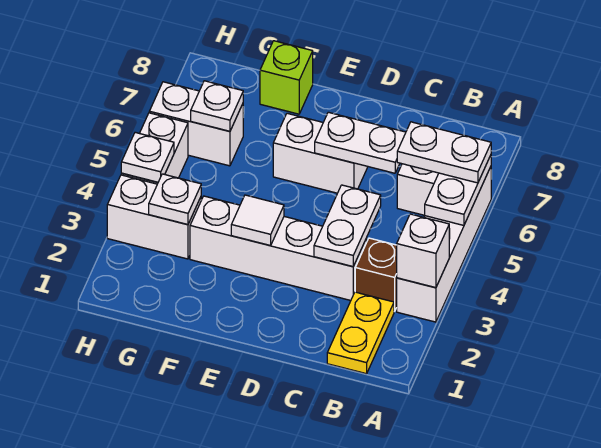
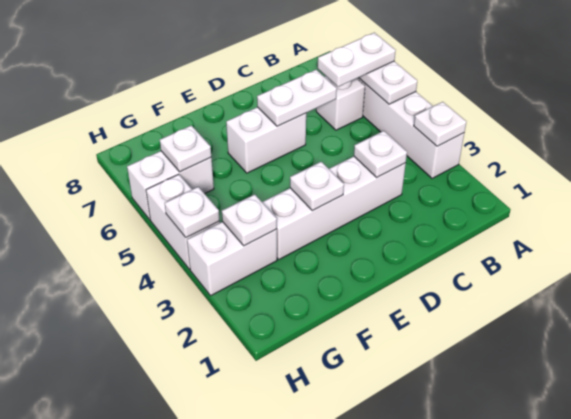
white brick A3 level 2 -> white plate A3 level 2
yellow plate B1:B2 level 1 -> none
brown brick B3 level 1 -> none
white plate C3:C4 level 2 -> white plate C3 level 2
white tile E3 level 2 -> white plate E3 level 2
lime brick F8 level 1 -> none

